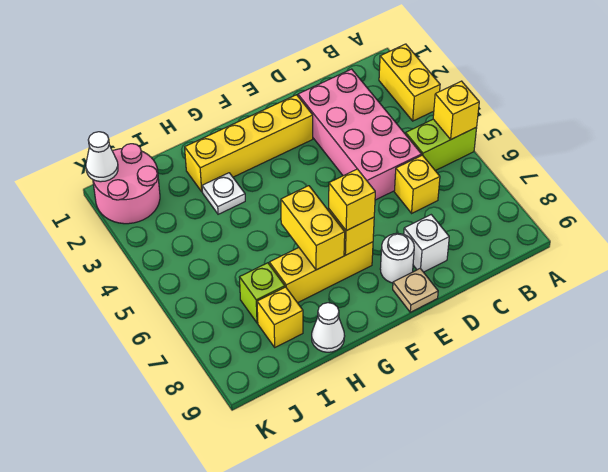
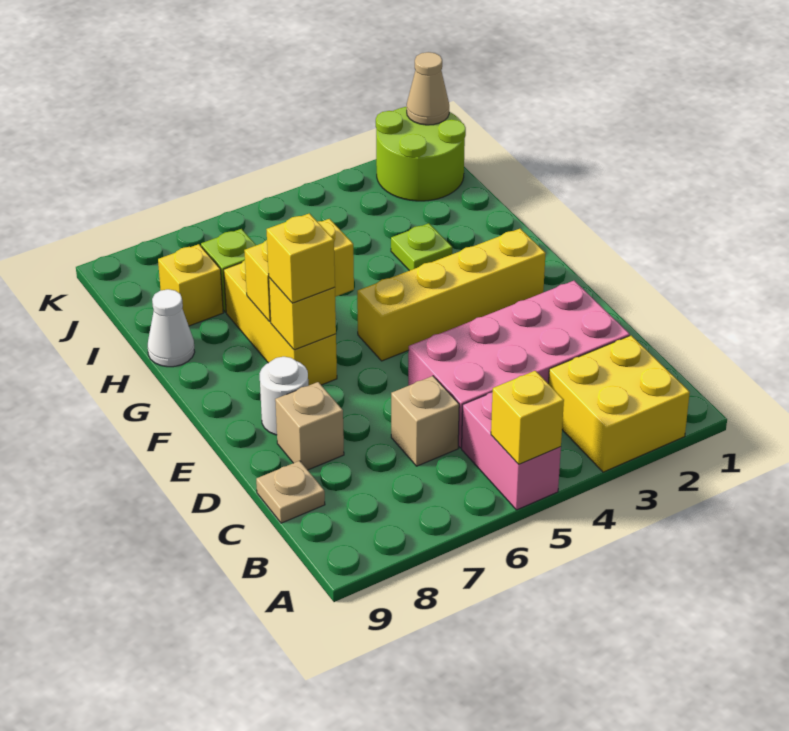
yellow brick A2:A3 level 1 -> yellow brick A2:B3 level 1
lime brick A5:B5 level 1 -> pink brick A5:B5 level 1
yellow brick C6 level 1 -> tan brick C6 level 1
white brick D8 level 1 -> tan brick D8 level 1
yellow brick E2:H2 level 1 -> yellow brick F2:F5 level 1
tan plate E9 level 1 -> tan plate C9 level 1
white plate H3 level 1 -> lime plate H3 level 1
pink round brick J1:K2 level 1 -> lime round brick J1:K2 level 1
white cone K1 level 2 -> tan cone K1 level 2

